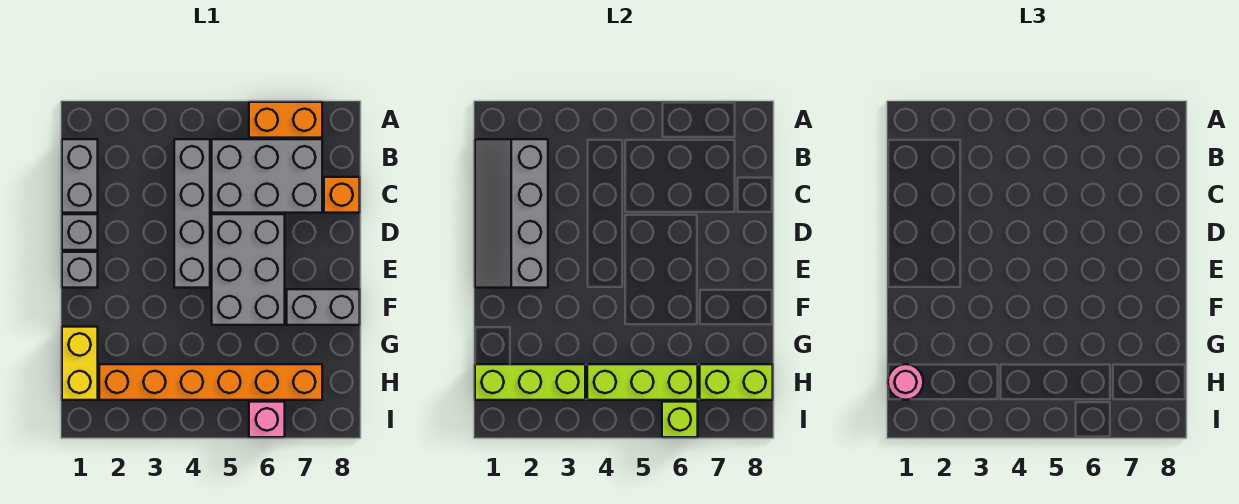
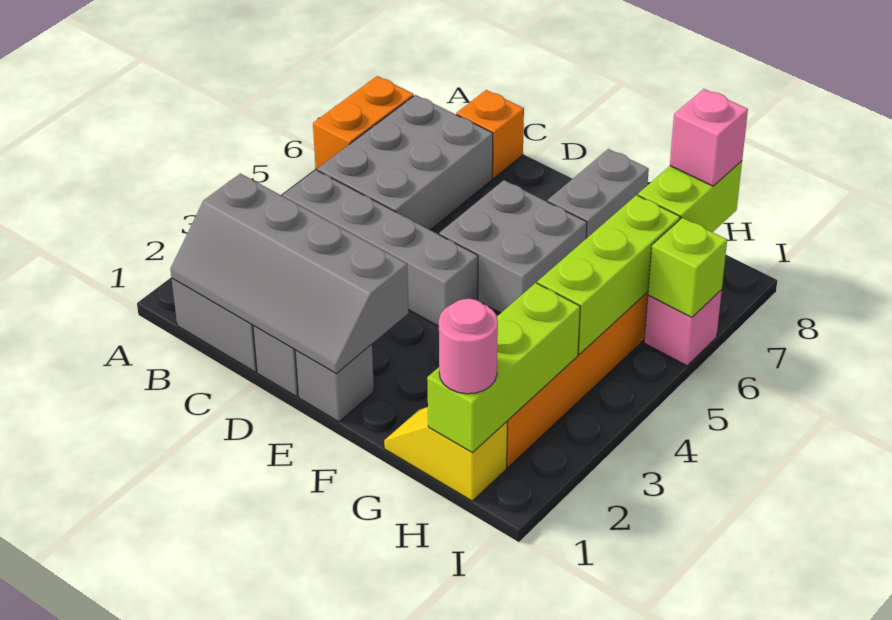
grey brick D5:F6 level 1 -> grey brick E5:F6 level 1
yellow brick G1:H1 level 1 -> yellow slope G1:H1 level 1 top H
none -> pink brick H8 level 3

